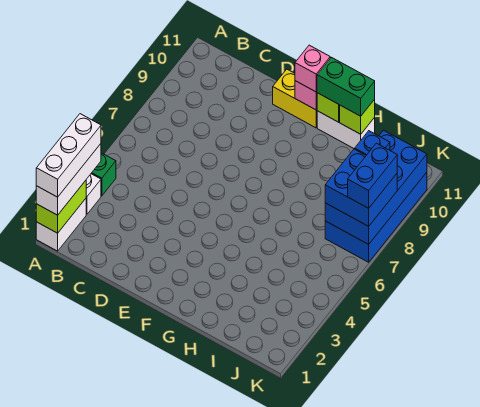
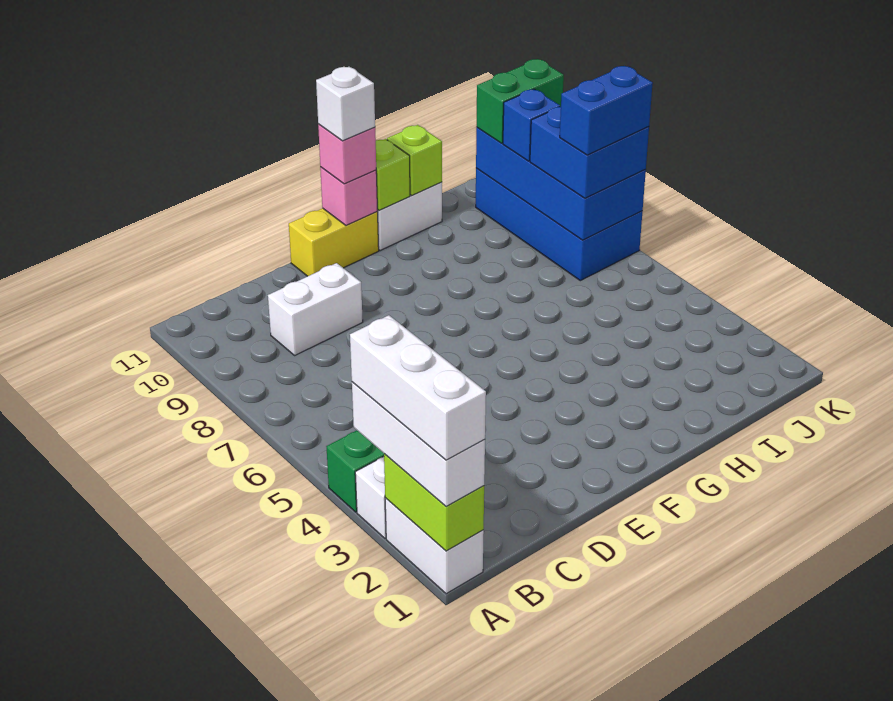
none -> white brick C9:D9 level 1
none -> white brick F11 level 4
green brick G11:H11 level 3 -> green brick J10:K10 level 3
blue brick K7:K8 level 4 -> blue brick J7:K7 level 4

